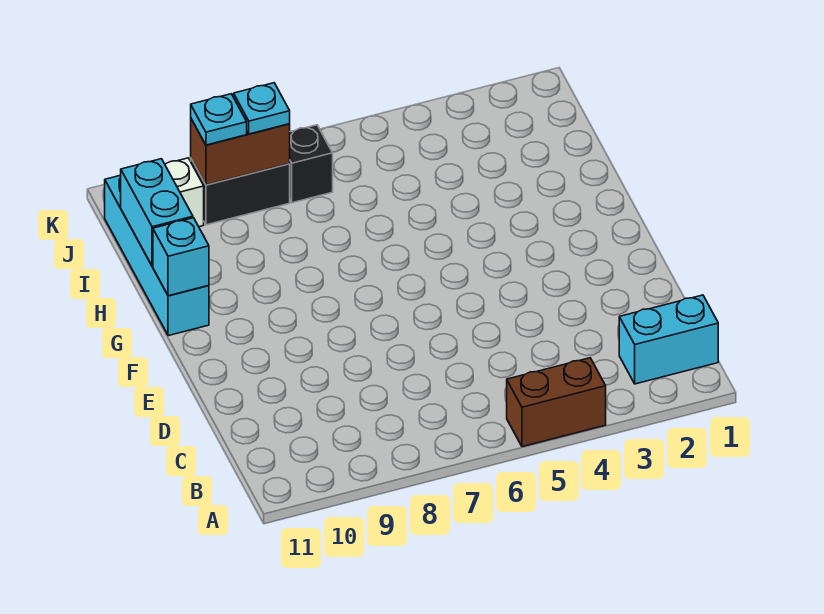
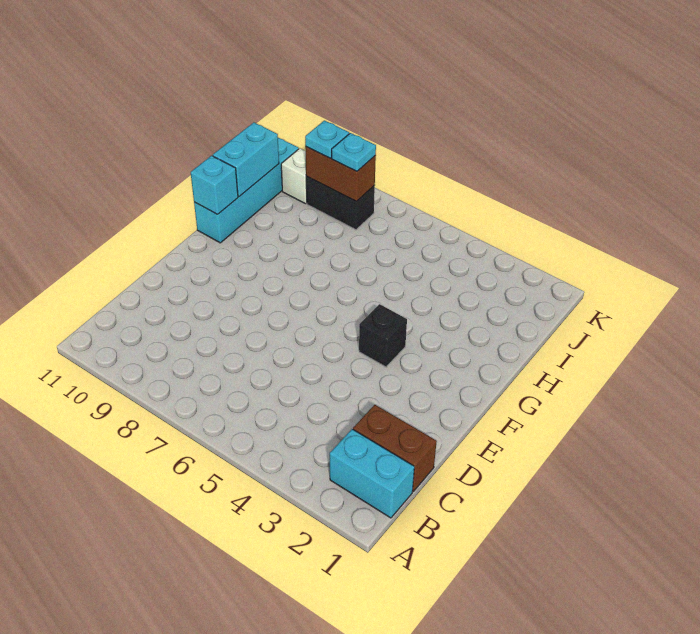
brown brick A4:A5 level 1 -> brown brick C1:C2 level 1
black brick J7 level 1 -> black brick F4 level 1

